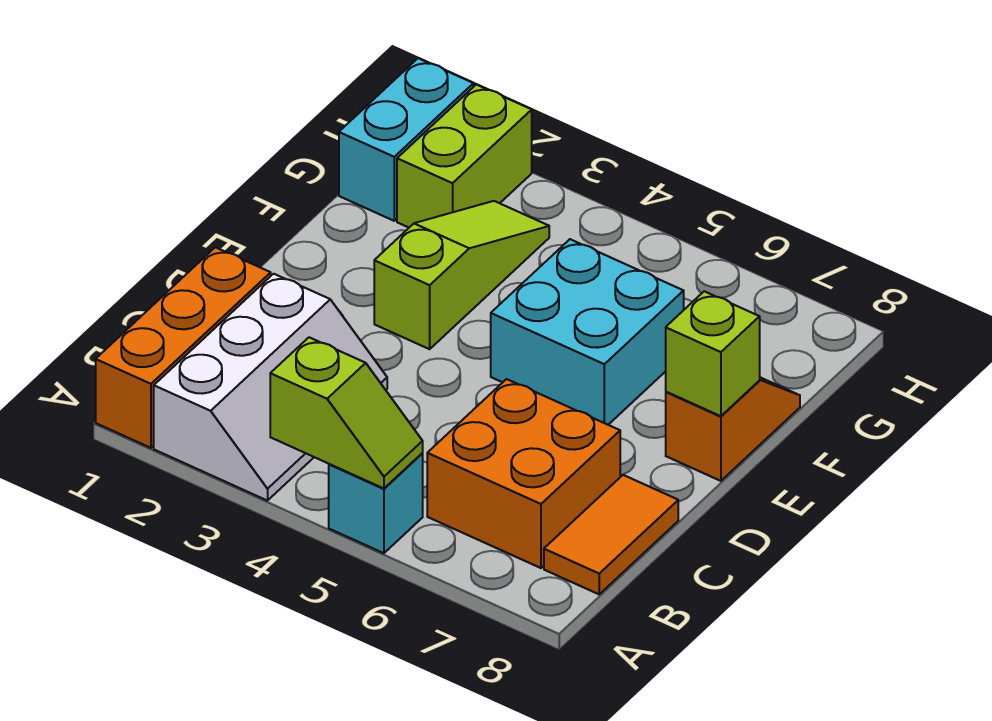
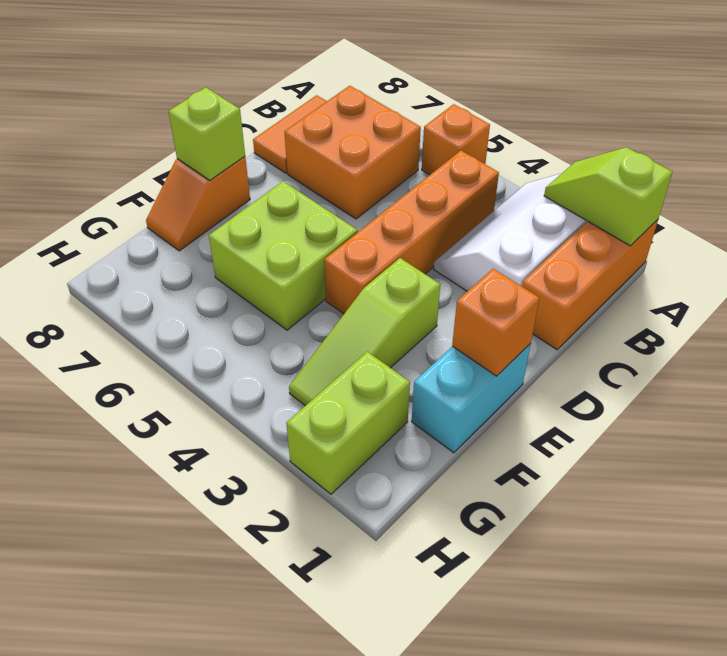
lime slope A4:A5 level 2 top 4 -> lime slope A1:A2 level 2 top 1
cyan brick A5 level 1 -> orange brick A5 level 1
none -> orange brick B4:E4 level 1
none -> orange brick E1 level 2
cyan brick E5:F6 level 1 -> lime brick E5:F6 level 1
cyan brick G1:H1 level 1 -> cyan brick E1:F1 level 1

